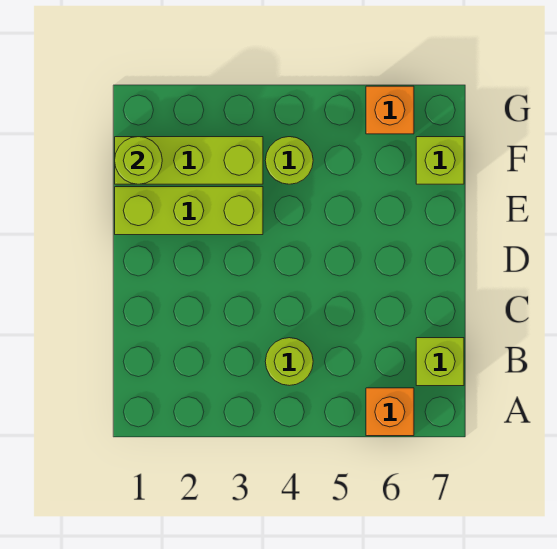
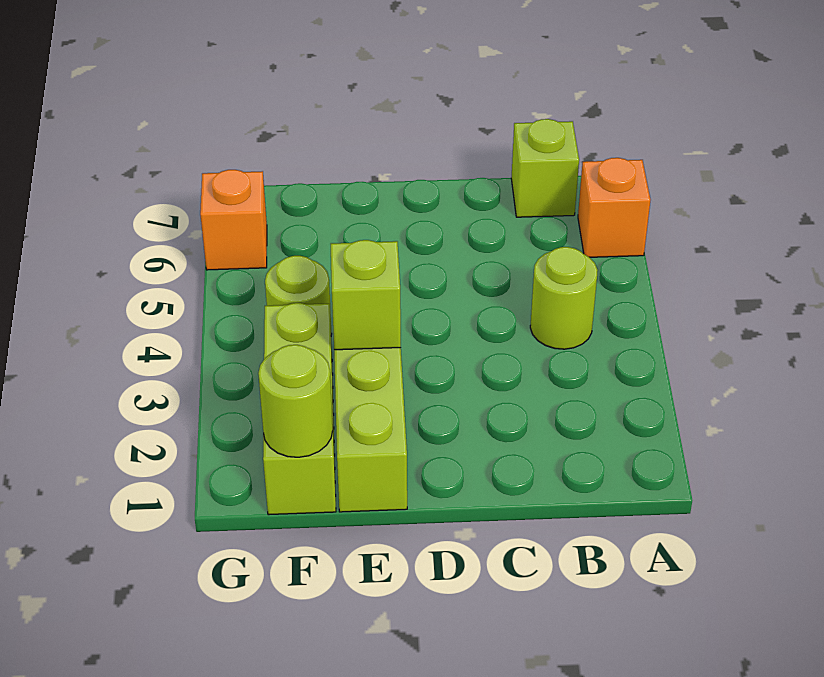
lime brick F7 level 1 -> lime brick E3 level 2

